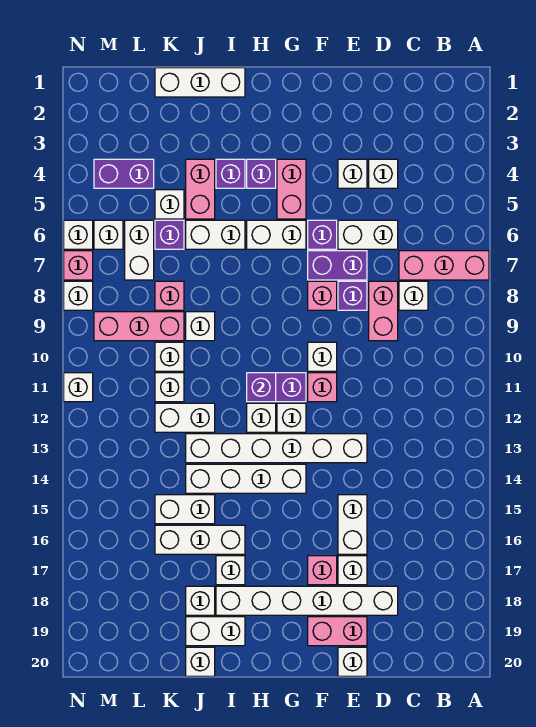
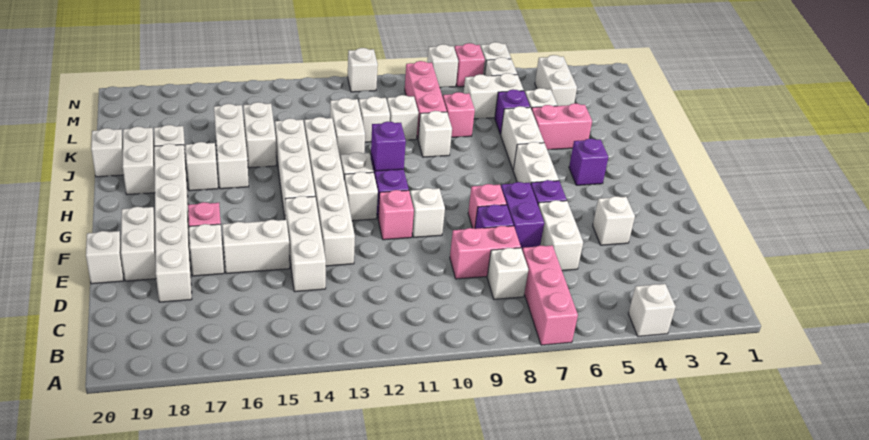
white brick D4 level 1 -> white brick A4 level 1
pink brick E19:F19 level 1 -> white brick E19:F19 level 1
pink brick G4:G5 level 1 -> none
white brick I1:K1 level 1 -> white brick D14:F14 level 1
purple brick I4 level 1 -> none
purple brick L4:M4 level 1 -> white brick L4:M4 level 1

